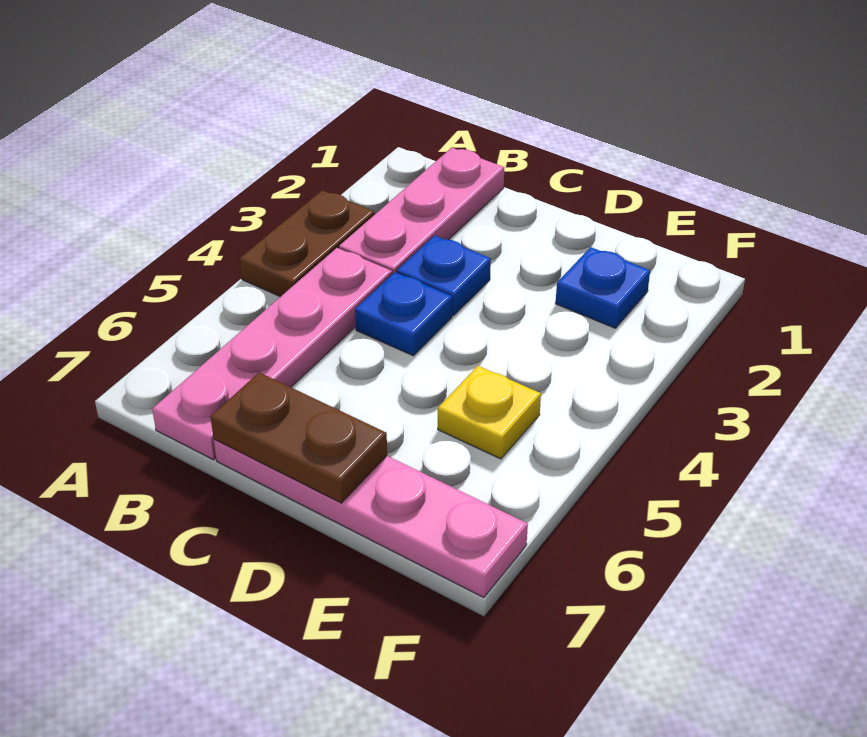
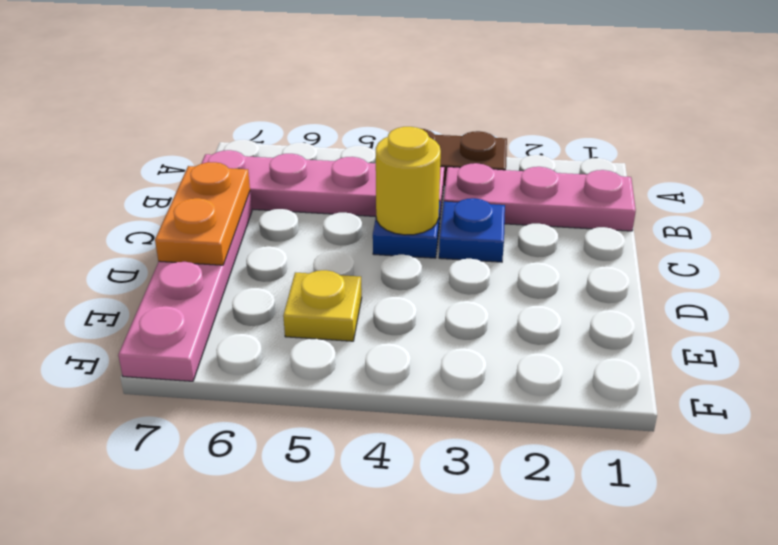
none -> yellow round brick C4 level 2
brown plate C7:D7 level 2 -> orange plate C7:D7 level 2
blue plate E2 level 1 -> none

